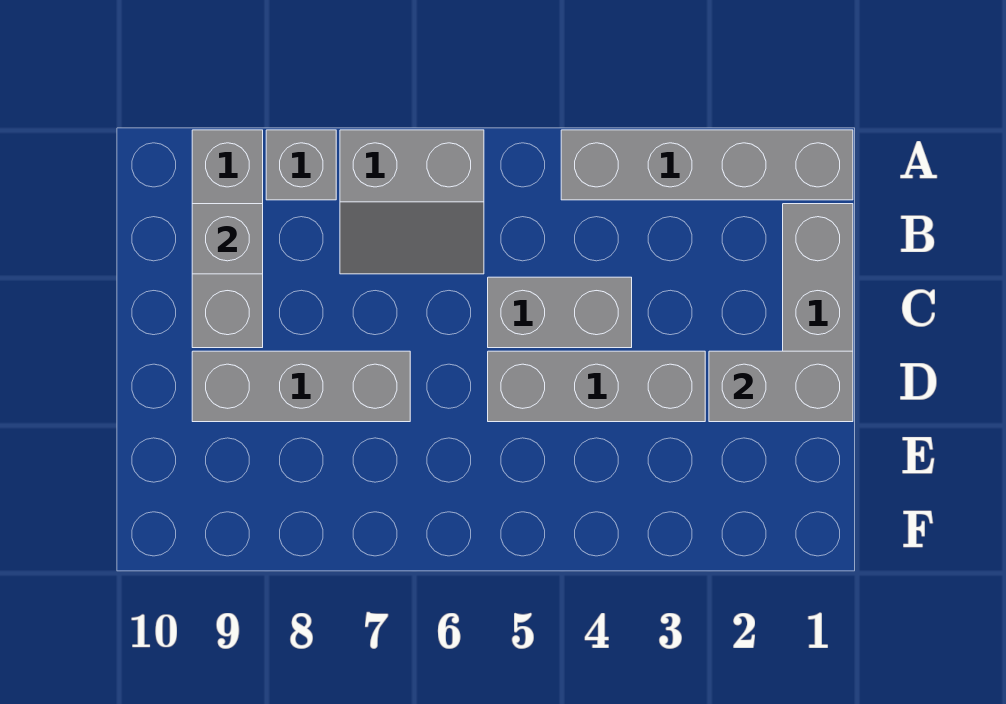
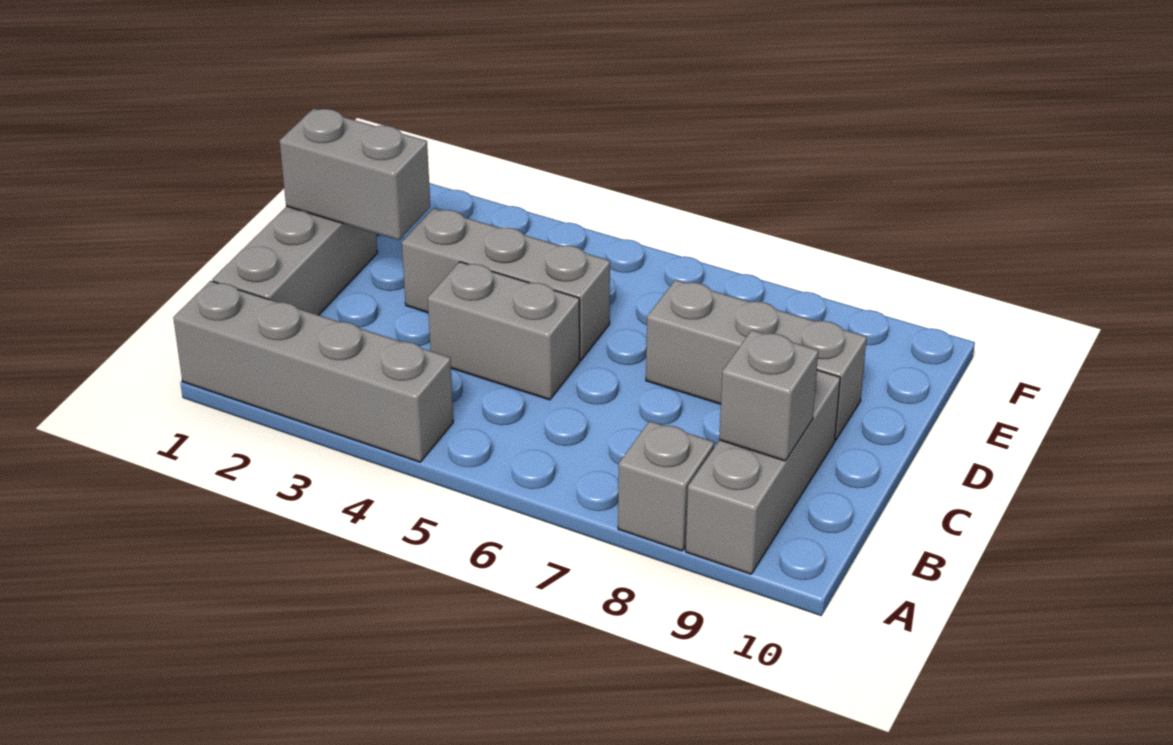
grey slope A6:B7 level 1 top A -> none

